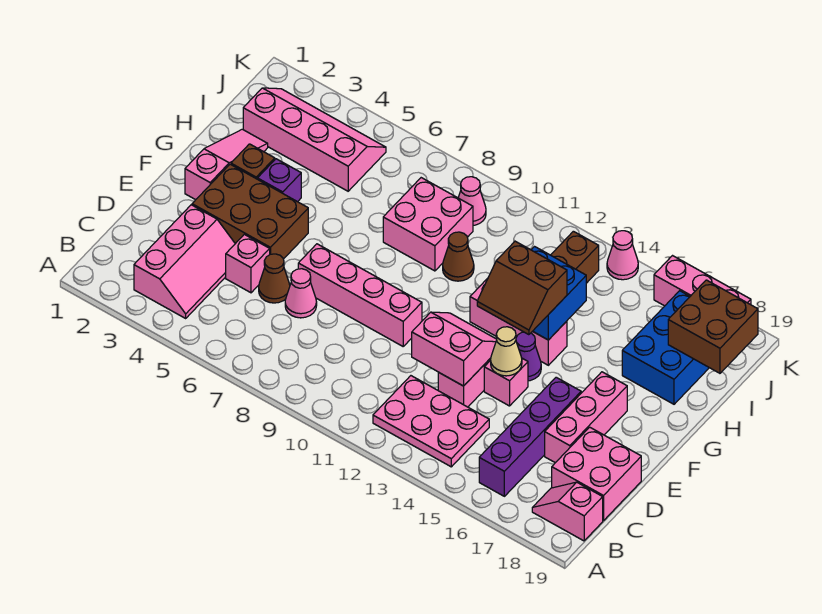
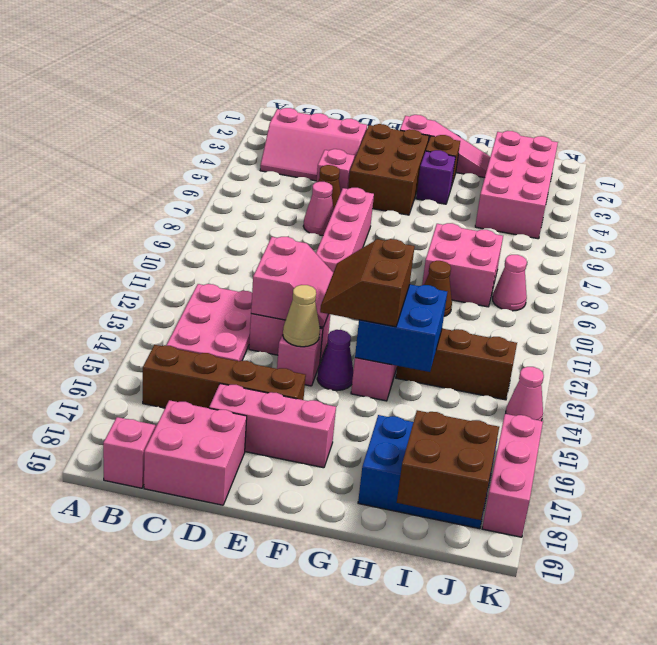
purple brick B16:E16 level 1 -> brown brick B16:E16 level 1
pink slope I2:J5 level 1 top I -> pink brick I2:J5 level 1

